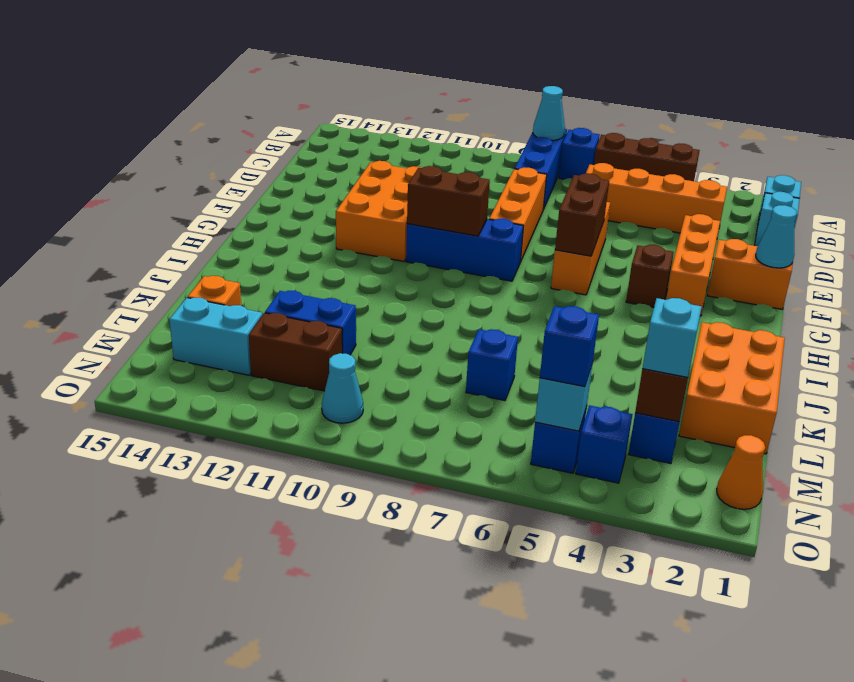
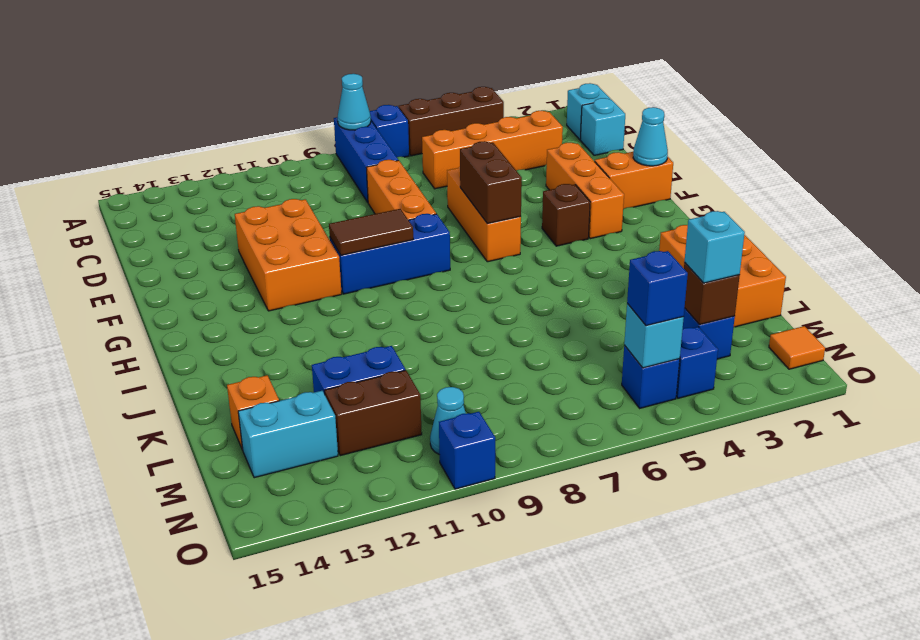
brown brick G9:G10 level 2 -> brown tile G9:G10 level 2
blue brick L7 level 1 -> blue brick O10 level 1
orange cone N1 level 1 -> orange tile N1 level 1

